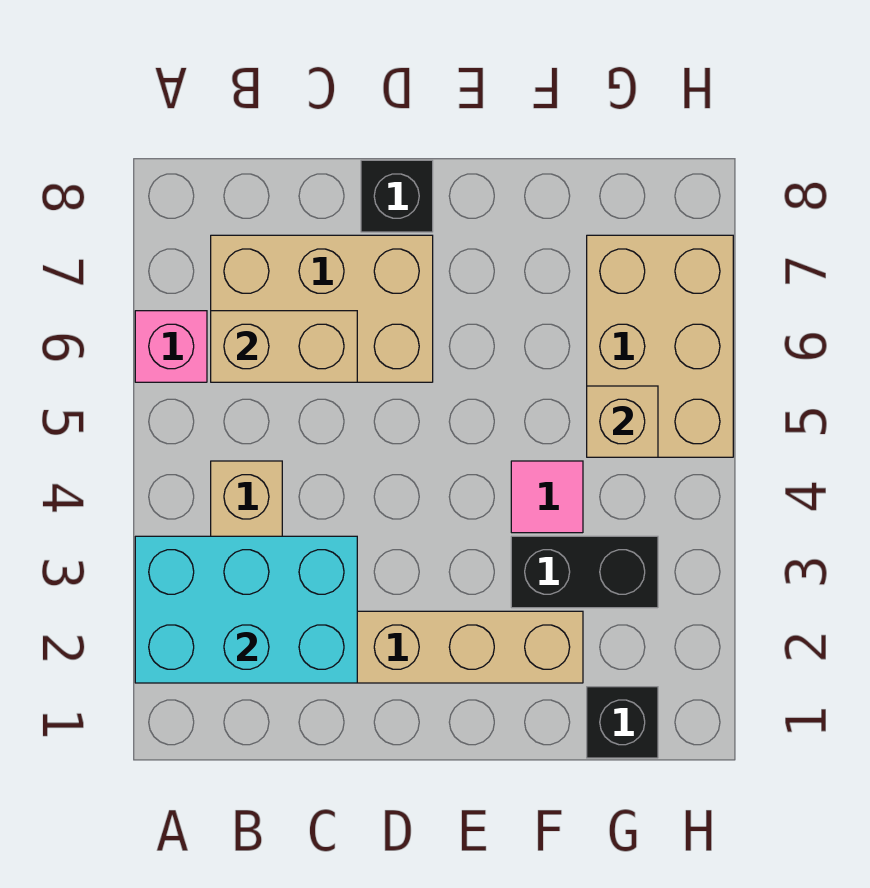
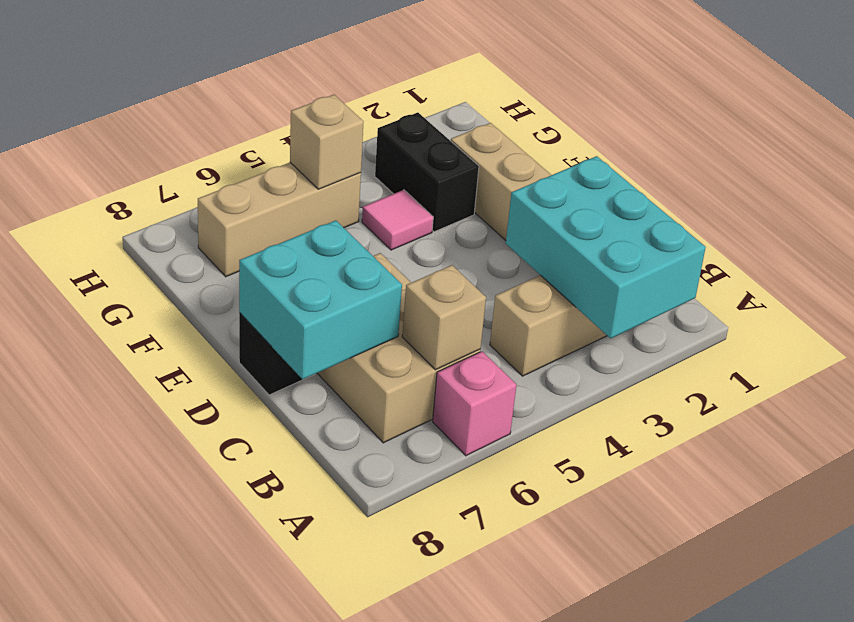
tan brick B6:C6 level 2 -> tan brick B6 level 2
none -> cyan brick C7:D8 level 2
black brick G1 level 1 -> none
tan brick G5:H7 level 1 -> tan brick G5:G7 level 1

